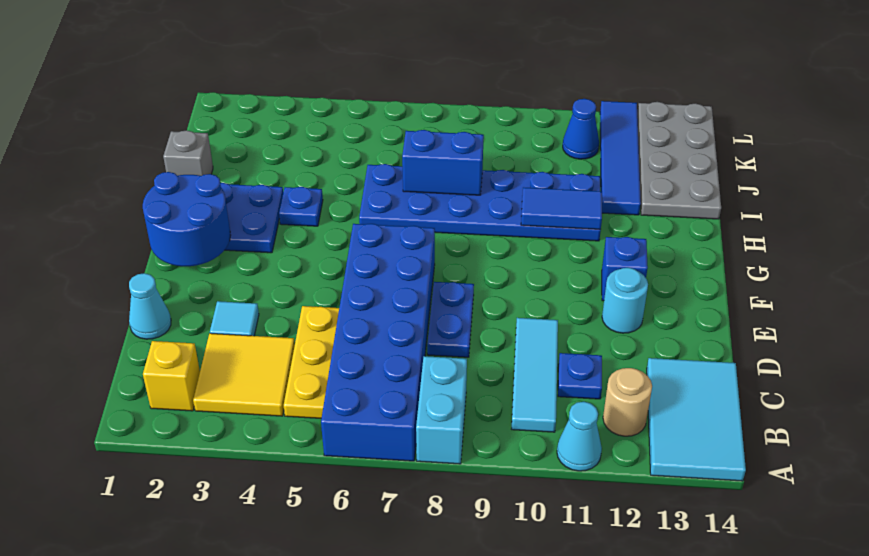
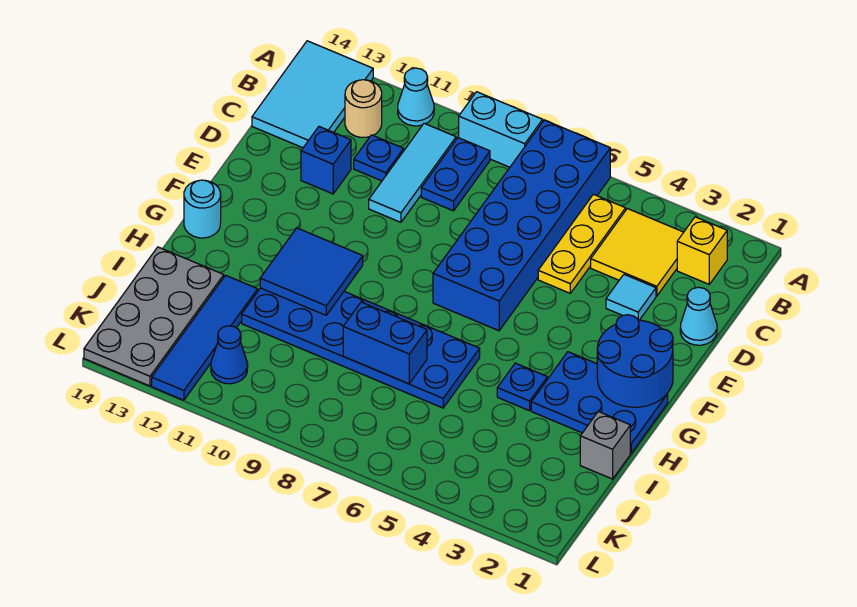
cyan brick A8:B8 level 1 -> cyan brick A8:A9 level 1
blue plate D8:E8 level 1 -> blue plate B9:C9 level 1
cyan round brick E12 level 1 -> cyan round brick G14 level 1
blue brick F12 level 1 -> blue brick D12 level 1
blue tile H10:H11 level 2 -> blue tile G10:H11 level 2

